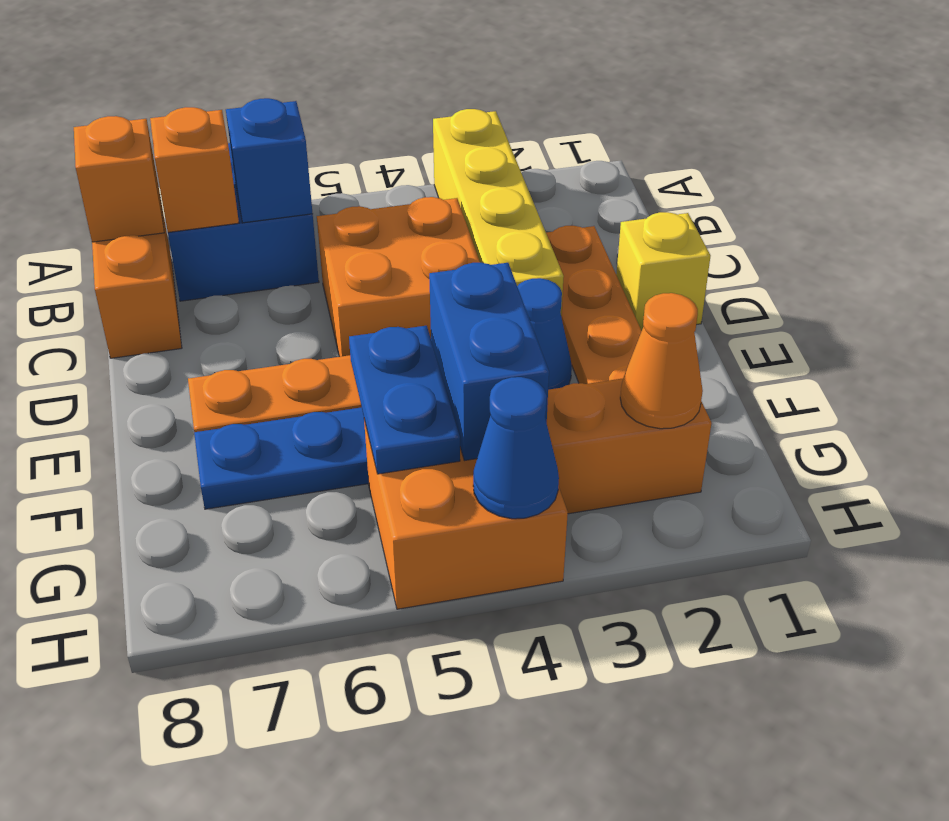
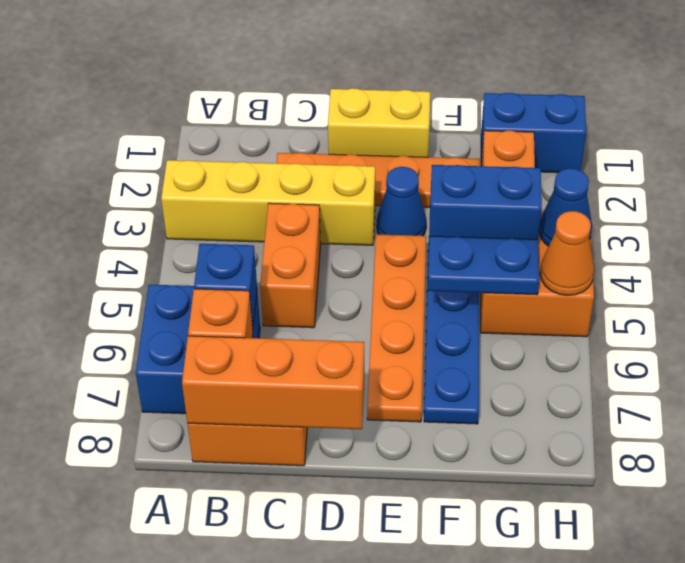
orange brick B8 level 2 -> orange brick B8:D8 level 2
orange brick C4:D5 level 1 -> orange brick C4:C5 level 1
yellow brick D1 level 1 -> yellow brick D1:E1 level 1
none -> blue brick G1:H1 level 1
orange cone G2 level 2 -> orange cone H5 level 2

